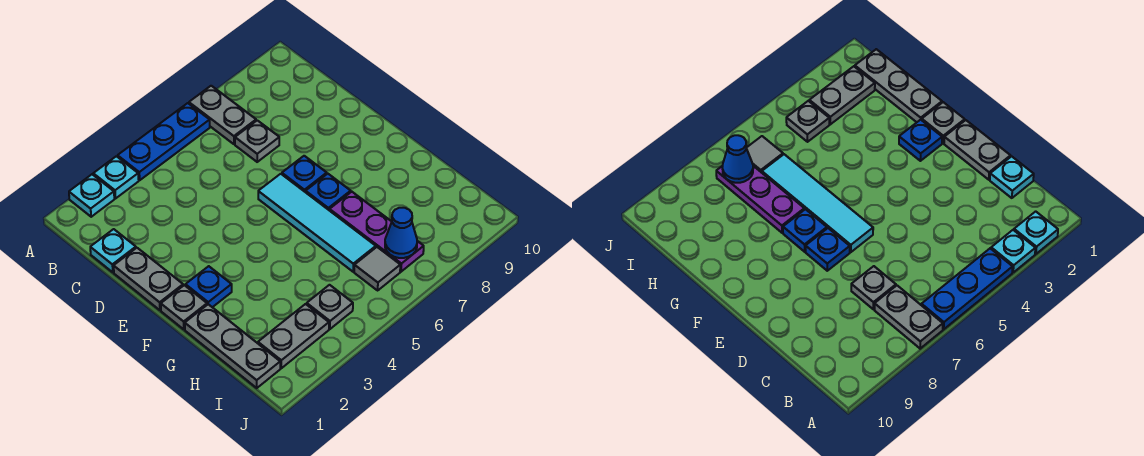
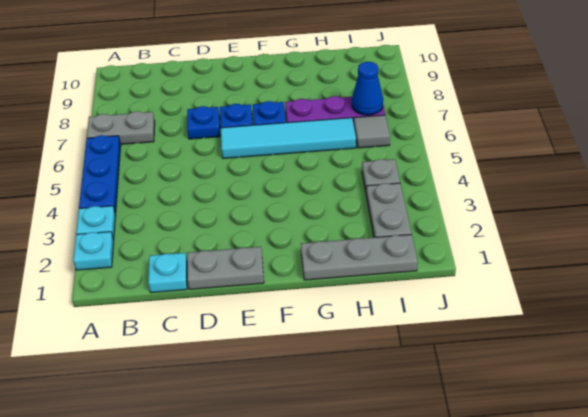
grey plate C7 level 1 -> none
grey plate F1 level 1 -> none
blue plate F2 level 1 -> blue plate D7 level 1

